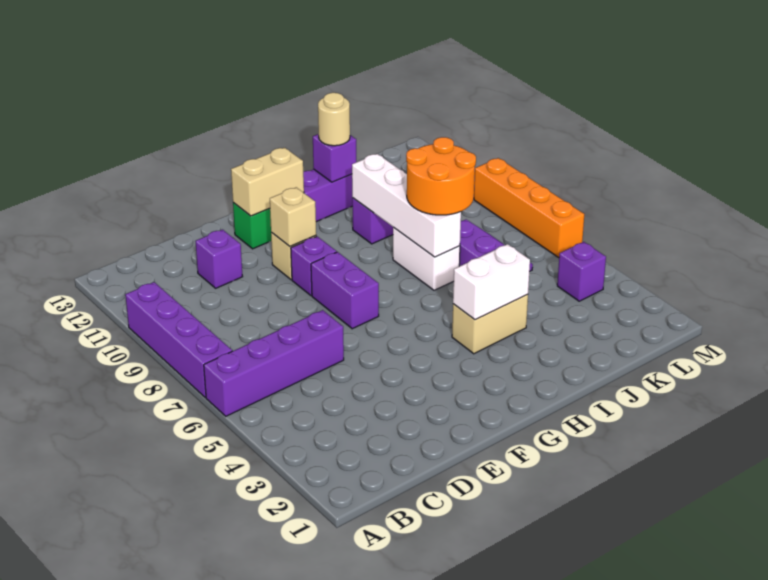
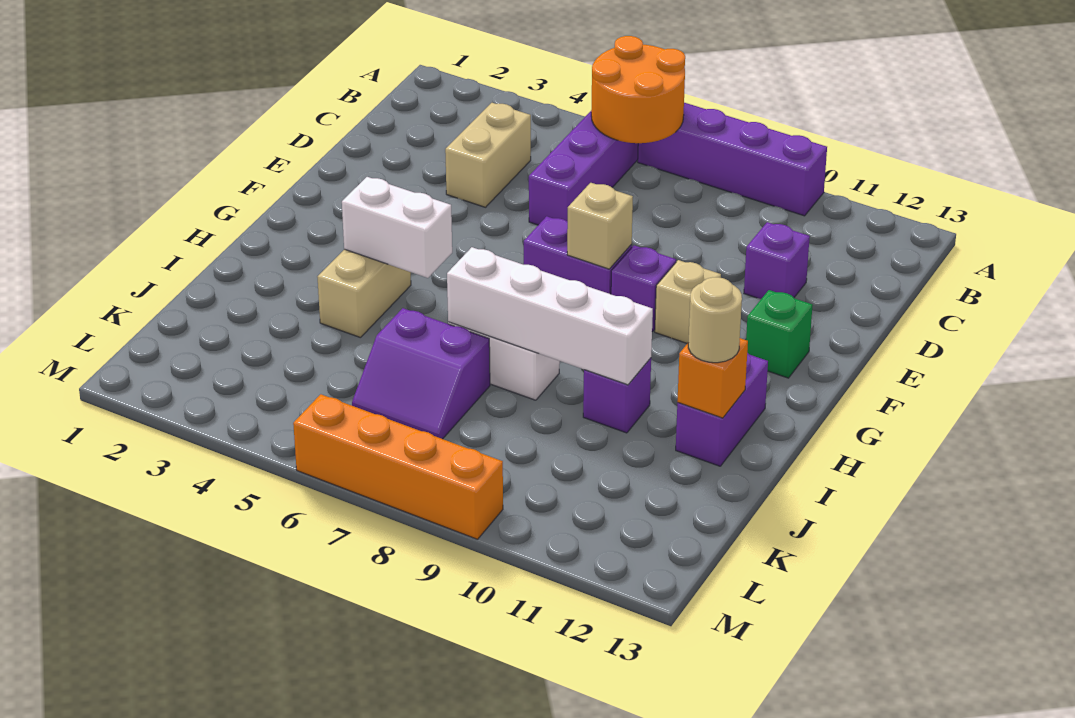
tan brick F10 level 2 -> tan brick F8 level 2
tan brick F12:G12 level 2 -> tan brick C4:D4 level 1
white brick H4:I4 level 2 -> white brick H4:H5 level 2
orange round brick I7:J8 level 3 -> orange round brick A6:B7 level 2
purple brick I12 level 2 -> orange brick I12 level 2
purple brick L4 level 1 -> none

